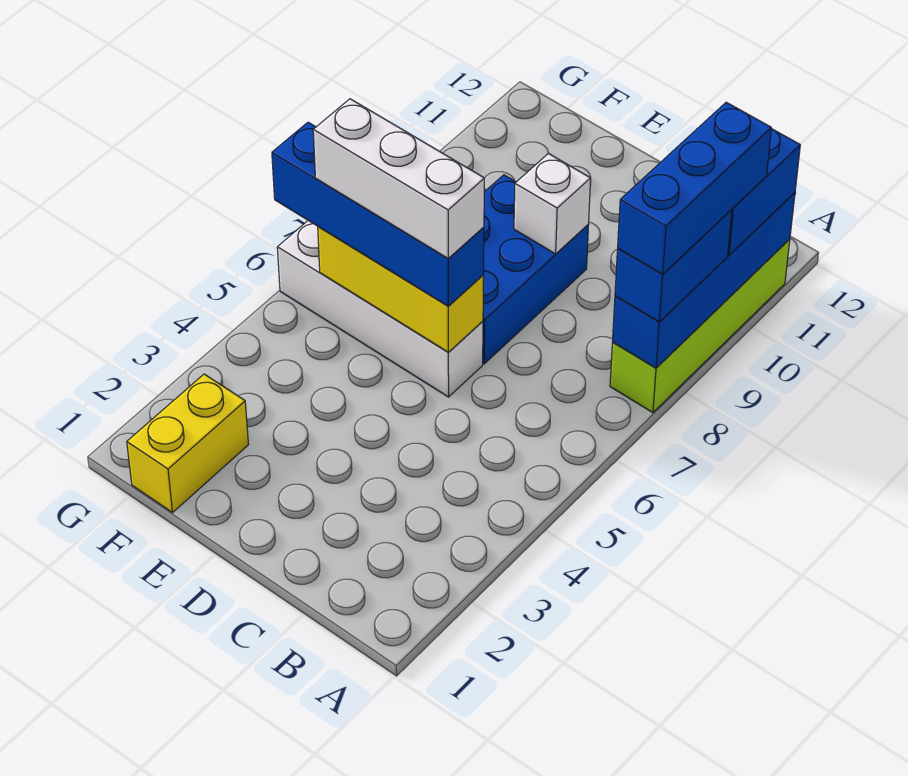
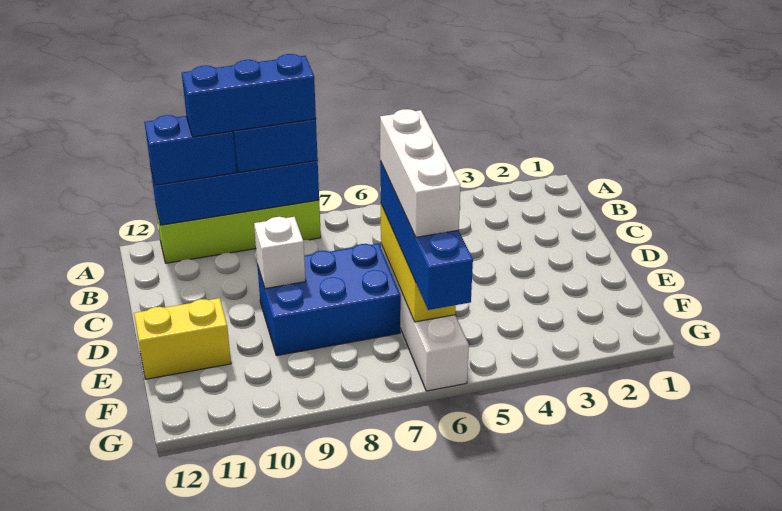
yellow brick F1:F2 level 1 -> yellow brick E11:E12 level 1

